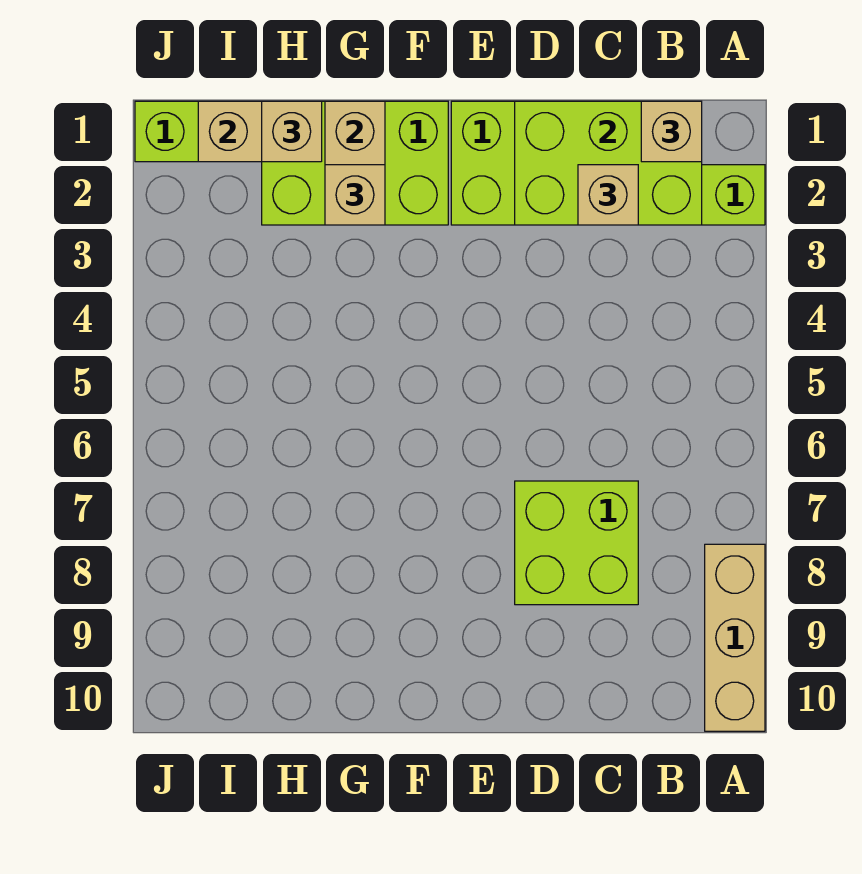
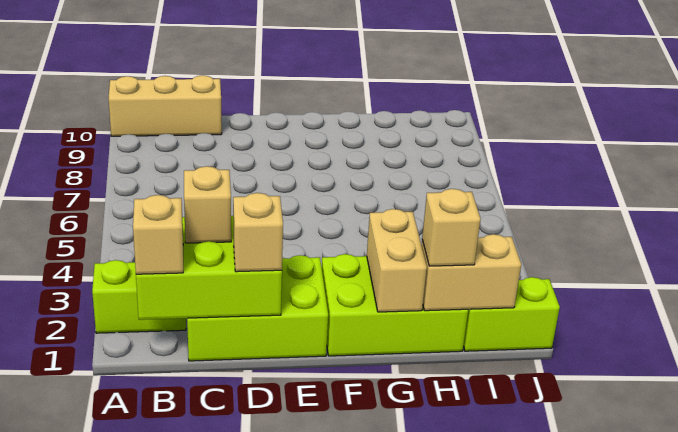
tan brick A8:A10 level 1 -> tan brick A10:C10 level 1
lime brick C7:D8 level 1 -> none
tan brick G2 level 3 -> tan brick D1 level 3

